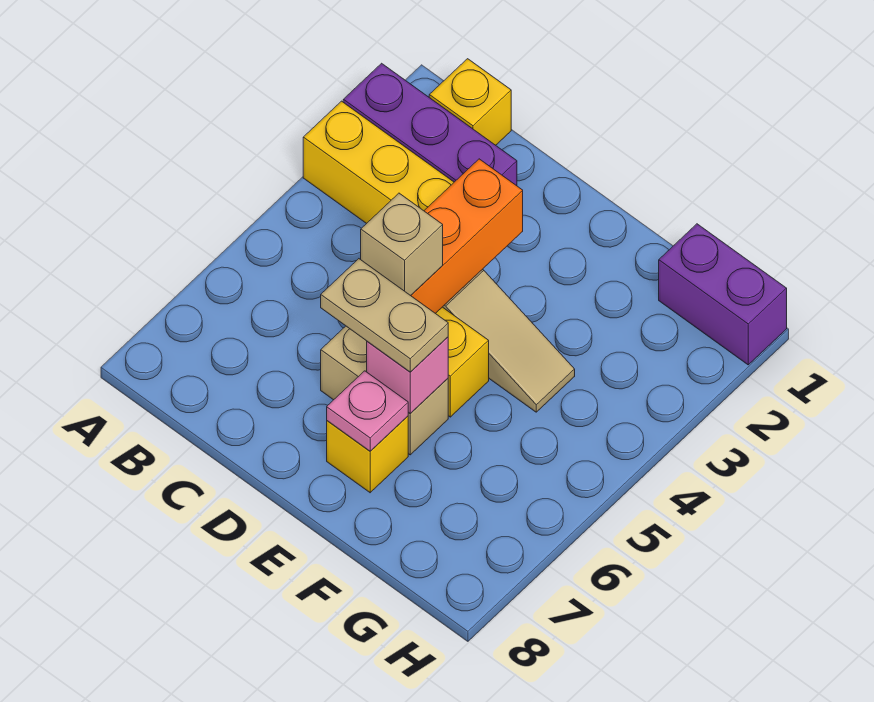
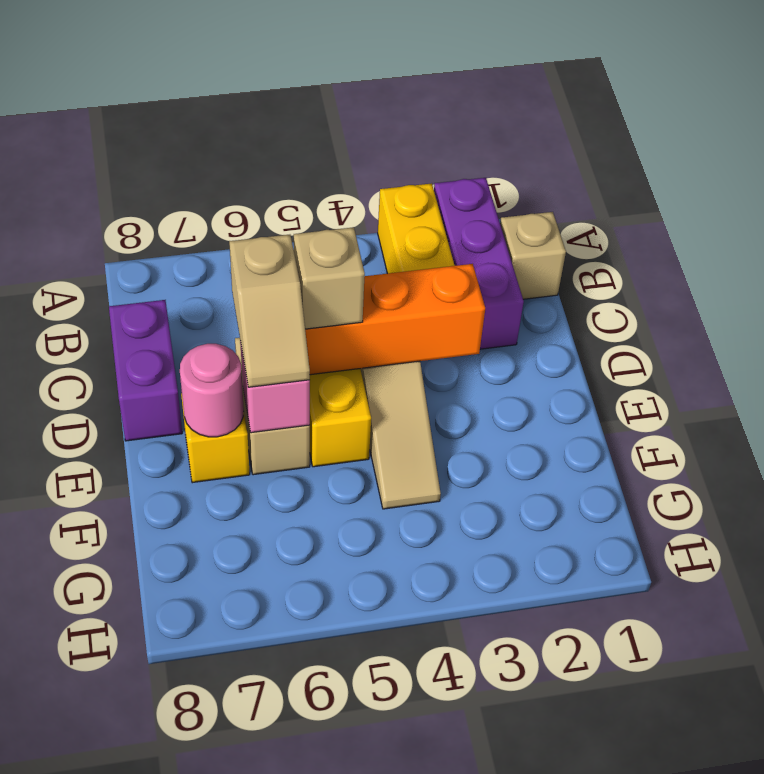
yellow brick B1 level 1 -> tan brick B1 level 1
tan plate D6:E6 level 3 -> tan slope D6:E6 level 3 top D
pink plate E7 level 2 -> pink round brick E7 level 2
purple brick G1:H1 level 1 -> purple brick C8:D8 level 1

